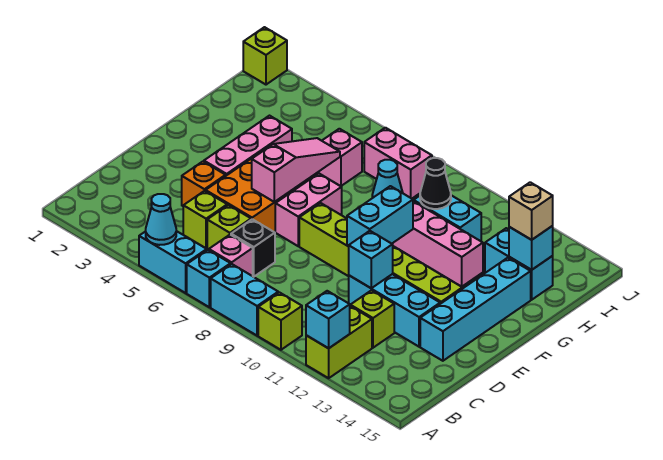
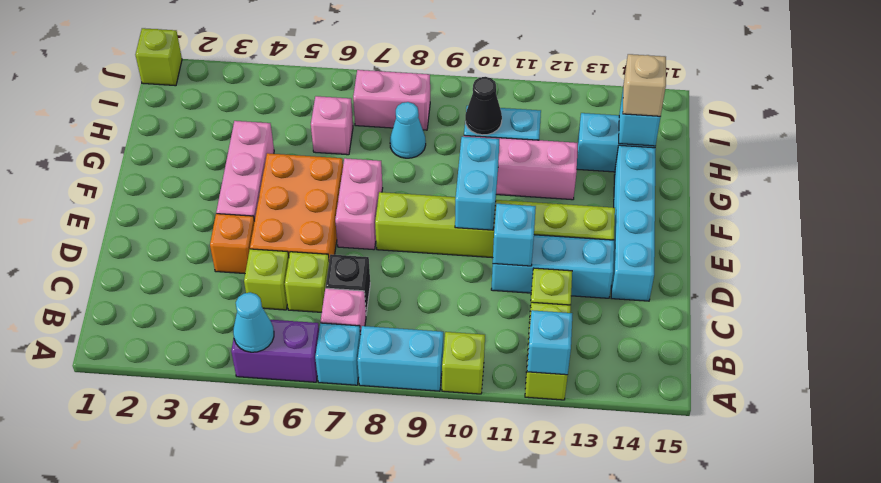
cyan brick A5:A6 level 1 -> purple brick A5:A6 level 1
pink slope E6:G6 level 2 top E -> none

